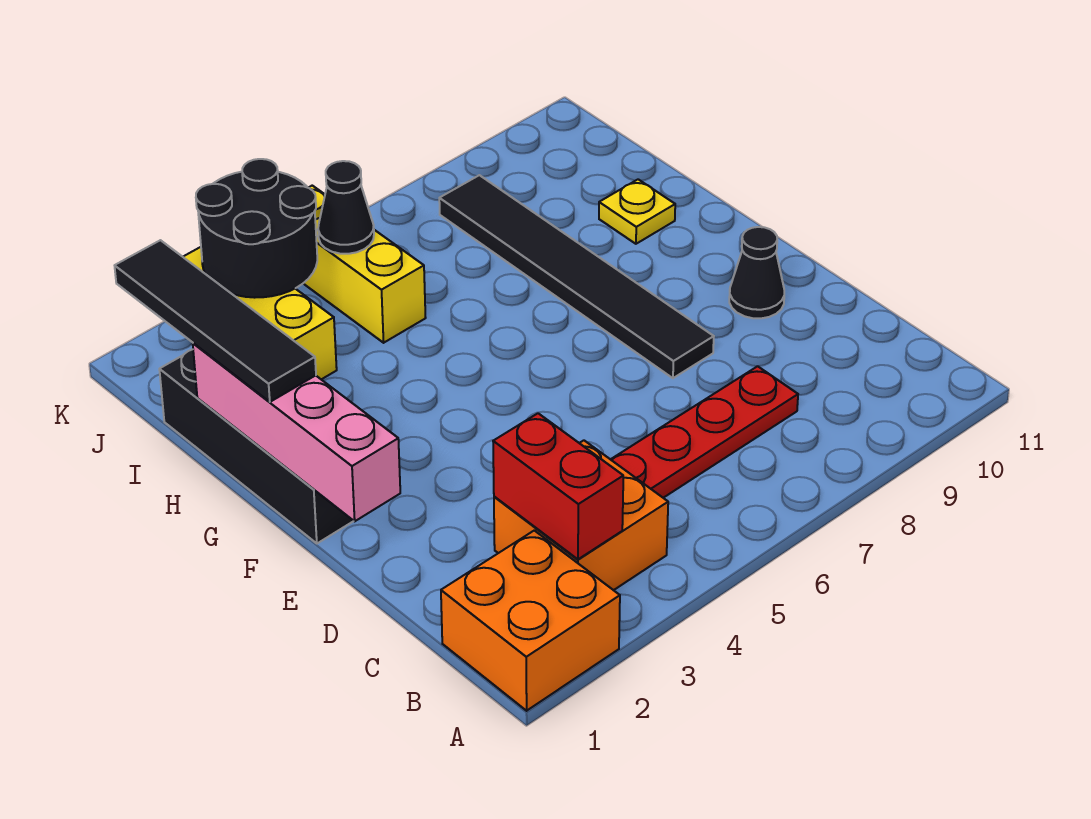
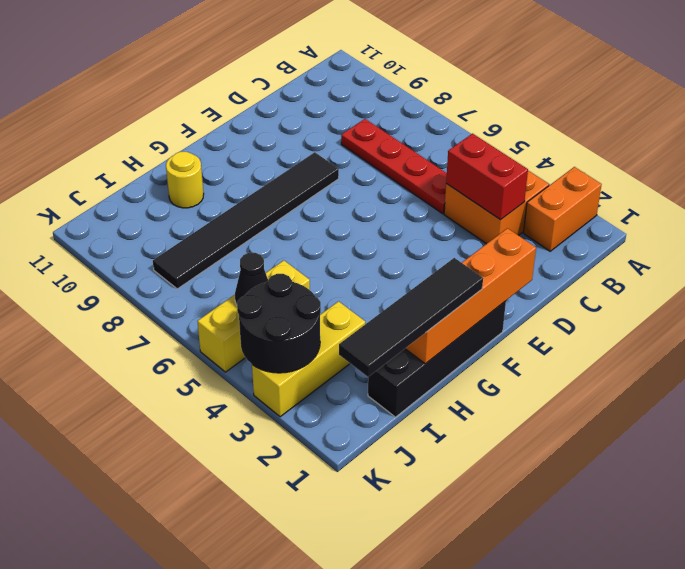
orange brick A1:B2 level 1 -> orange brick A2:B2 level 1
red brick B3:C3 level 2 -> red brick C3:C4 level 2
pink brick E1:H1 level 2 -> orange brick E1:H1 level 2
black cone E10 level 1 -> none
yellow plate H10 level 1 -> yellow round brick H10 level 1

